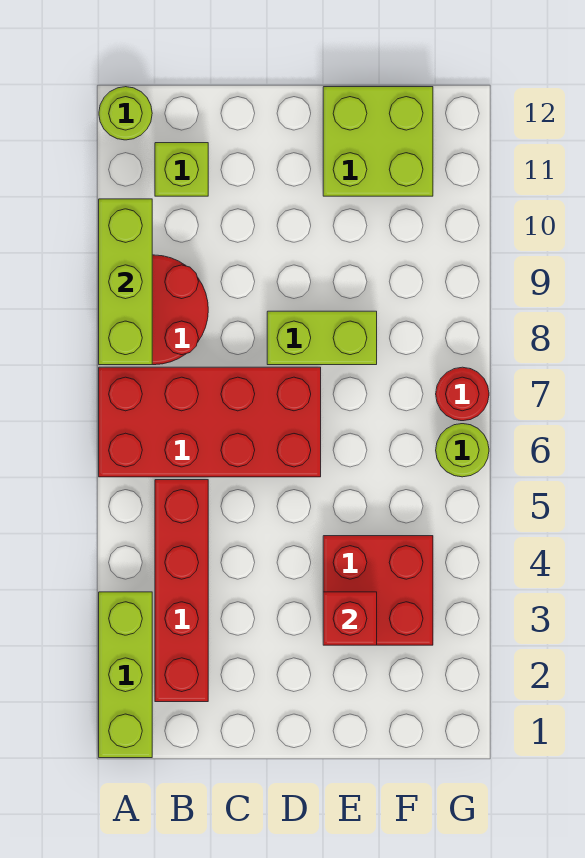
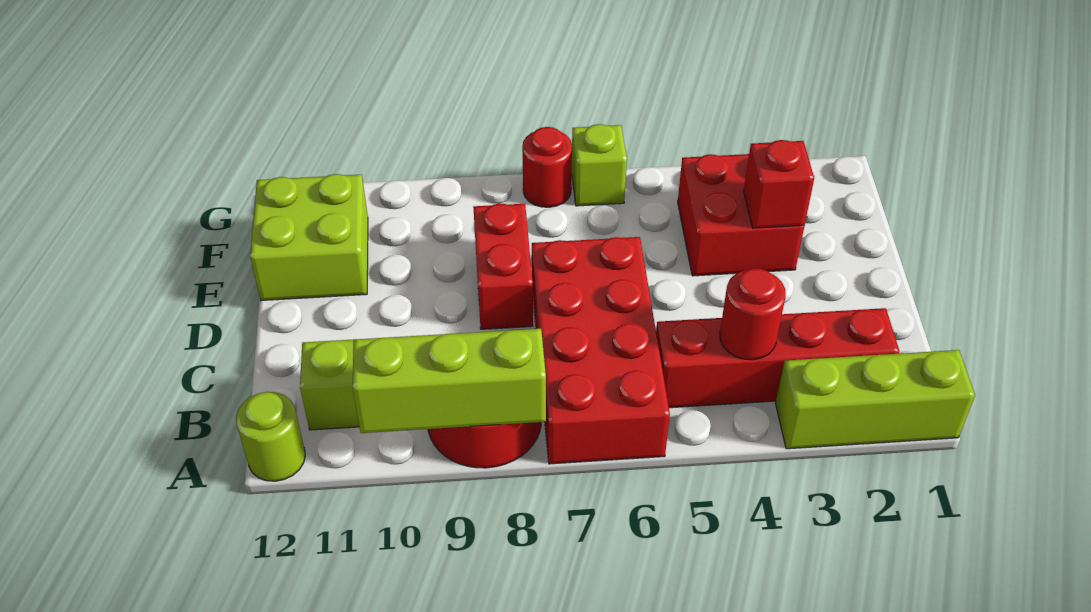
none -> red round brick B4 level 2
lime brick D8:E8 level 1 -> red brick D8:E8 level 1
lime round brick G6 level 1 -> lime brick G6 level 1

